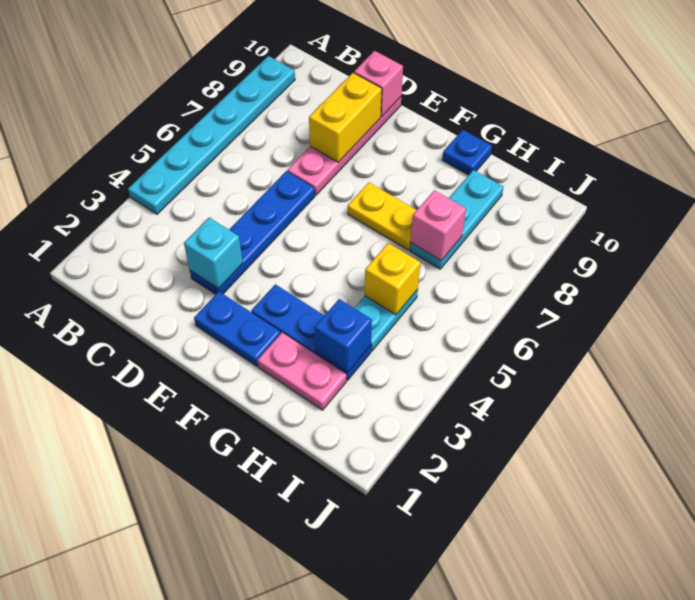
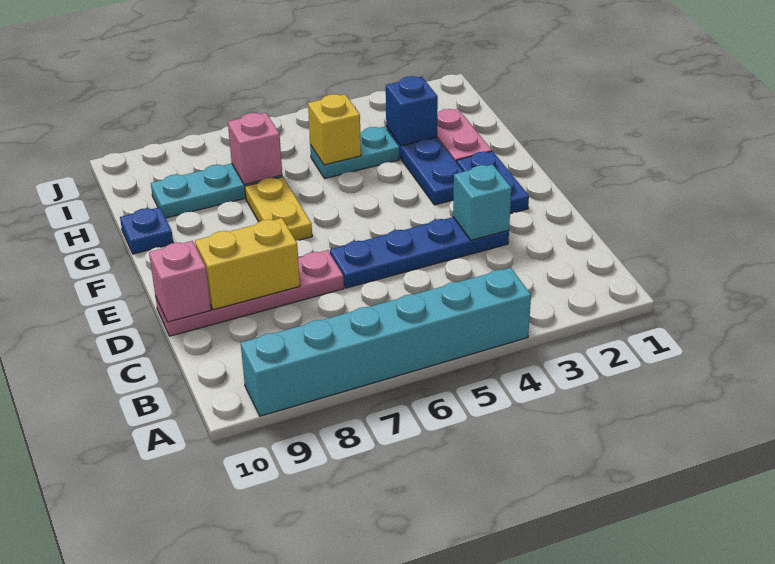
cyan plate A4:A9 level 1 -> cyan brick A4:A9 level 1

